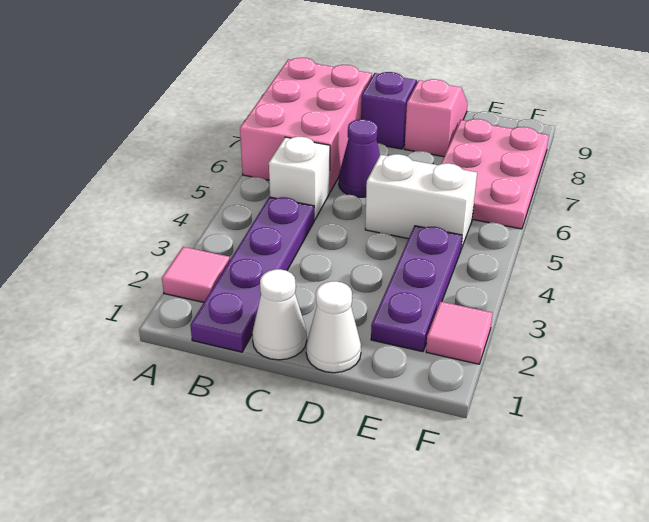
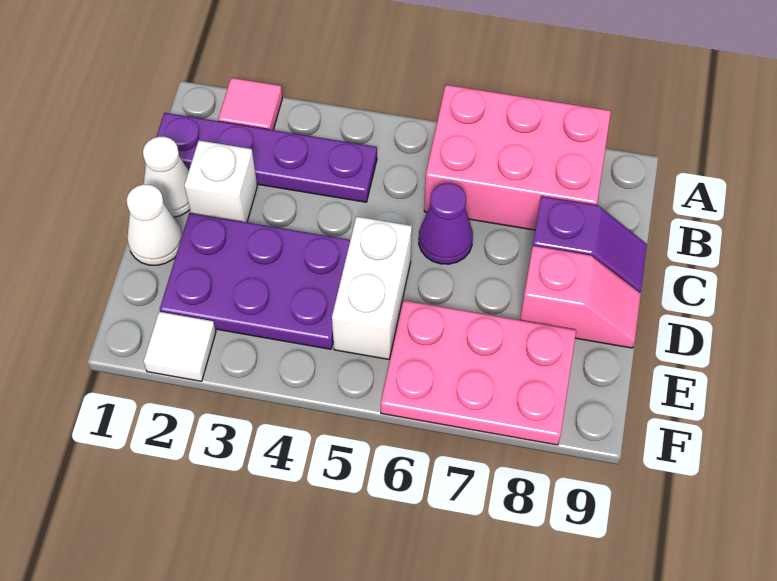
white brick B5 level 1 -> white brick C2 level 1
purple plate E2:E4 level 1 -> purple plate D2:E4 level 1
pink tile F2 level 1 -> white tile F2 level 1

